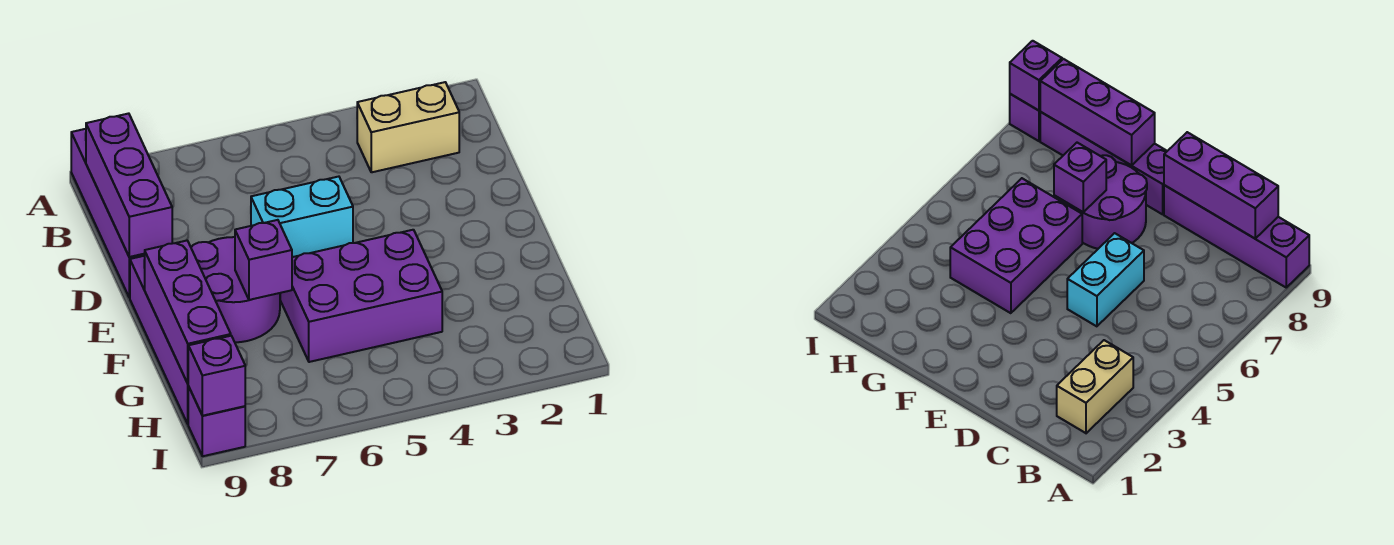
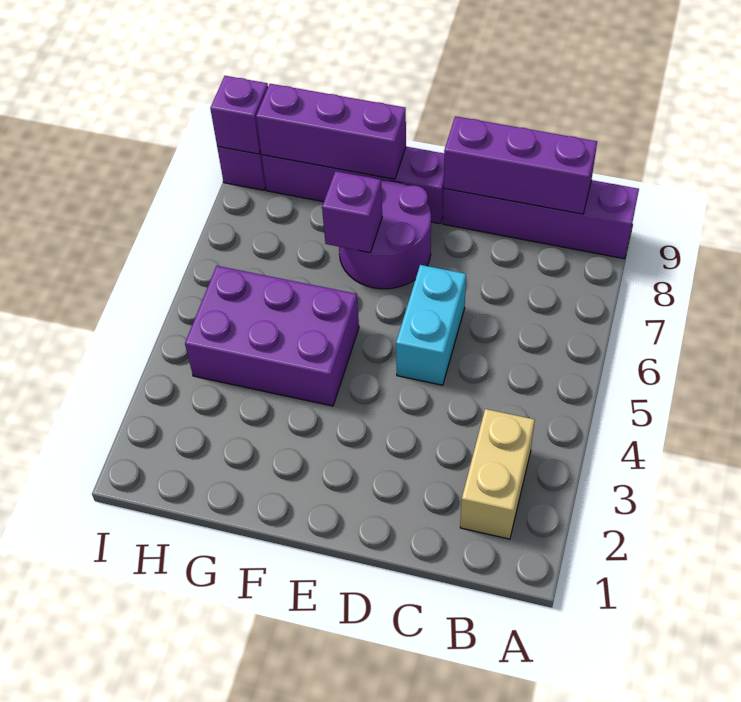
purple brick F4:G6 level 1 -> purple brick F4:H5 level 1

